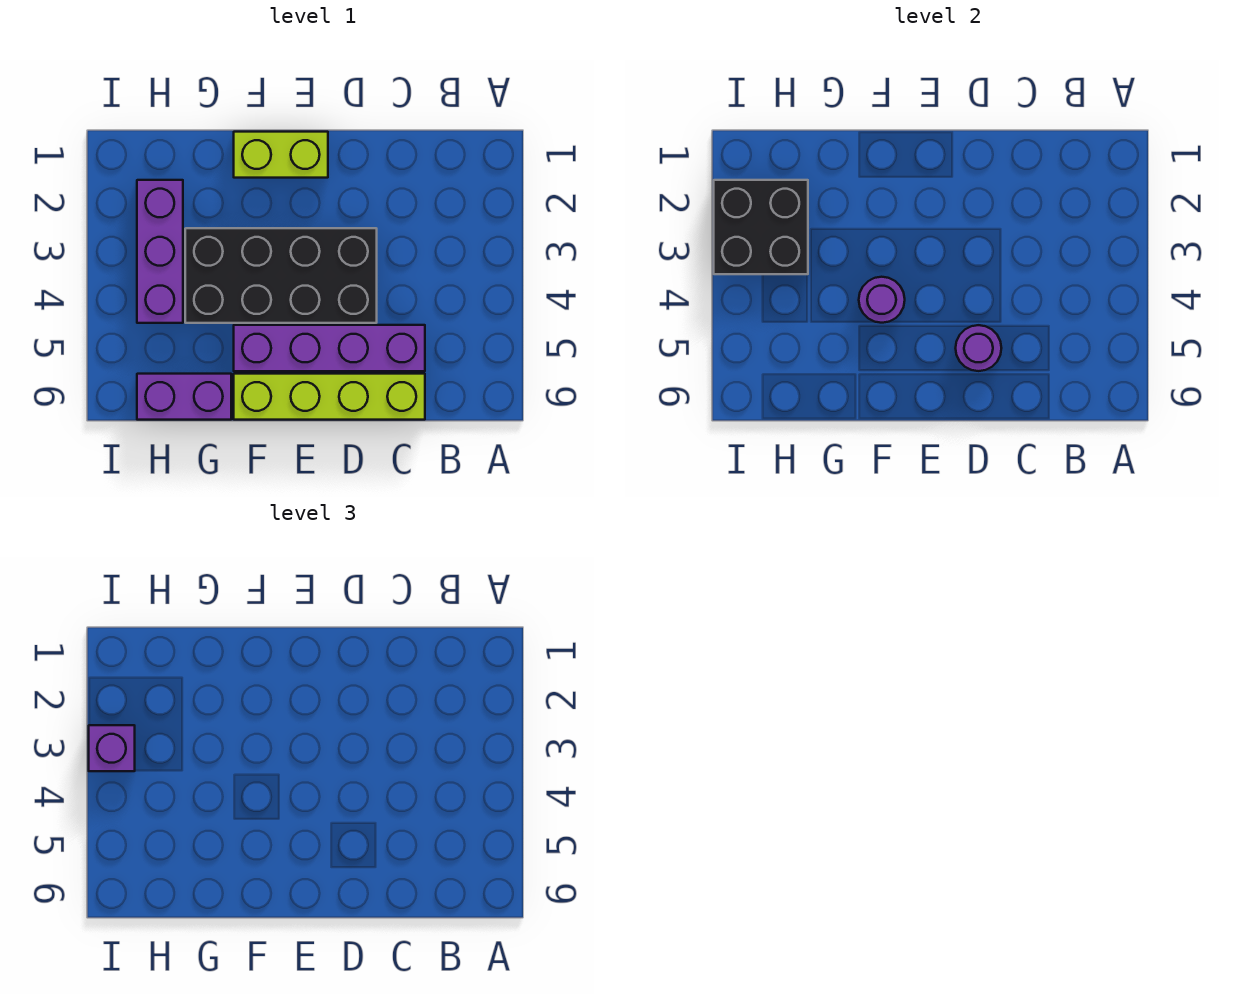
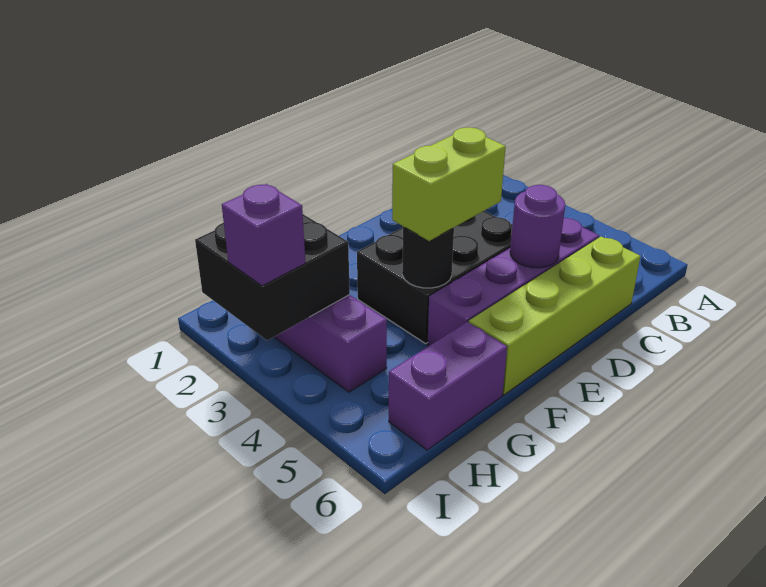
black brick D3:G4 level 1 -> black brick D3:F4 level 1
lime brick E1:F1 level 1 -> lime brick E4:F4 level 3
purple round brick F4 level 2 -> black round brick F4 level 2

